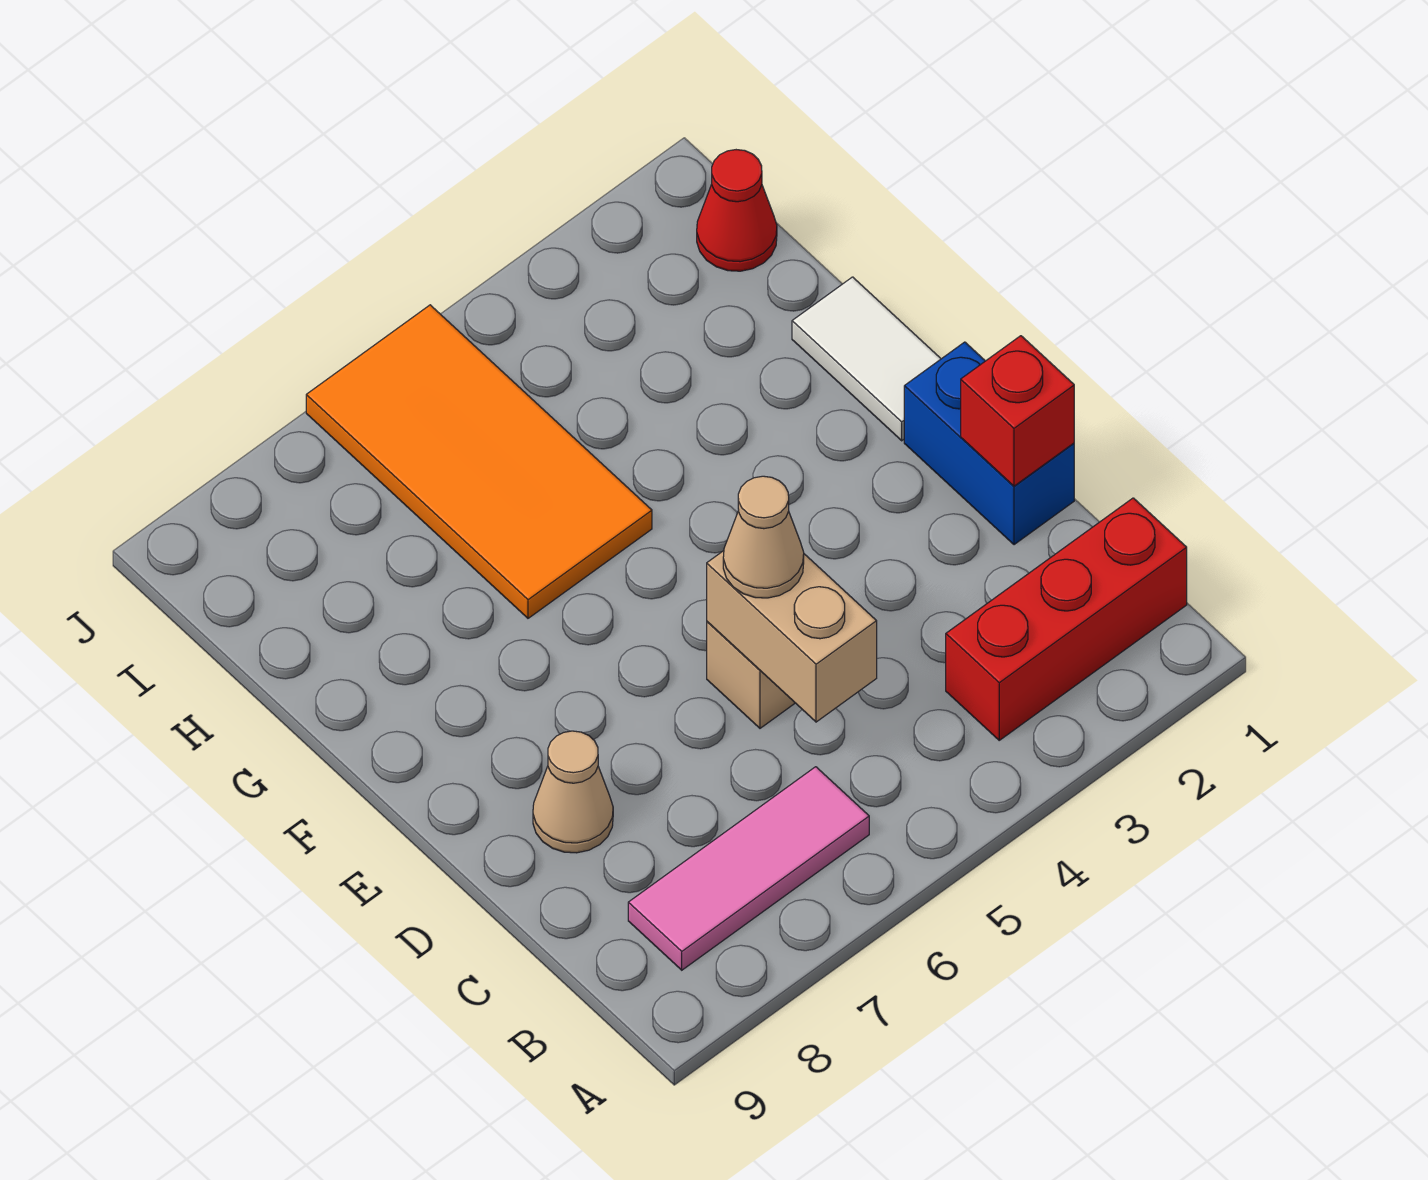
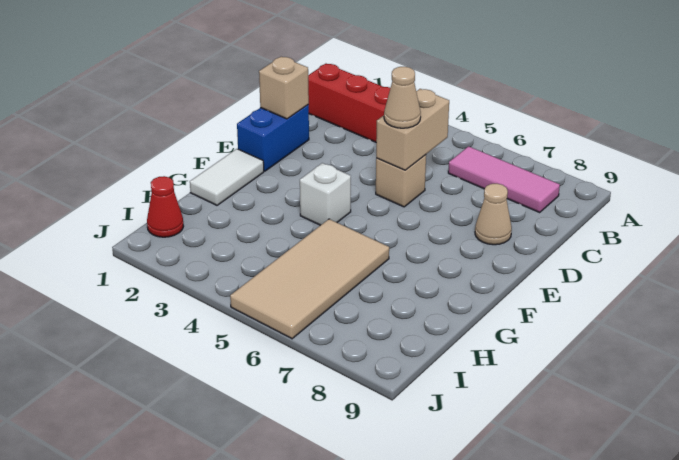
red brick D1 level 2 -> tan brick D1 level 2
none -> white brick F4 level 1
orange tile G5:J6 level 1 -> tan tile G5:J6 level 1

